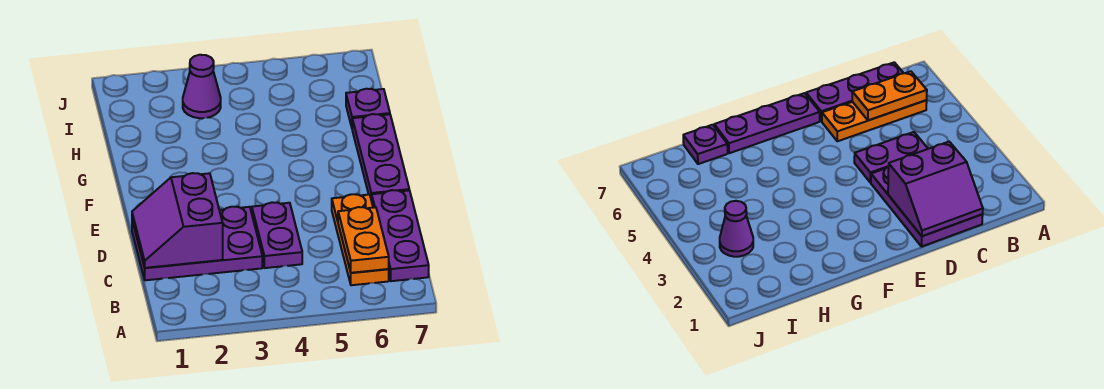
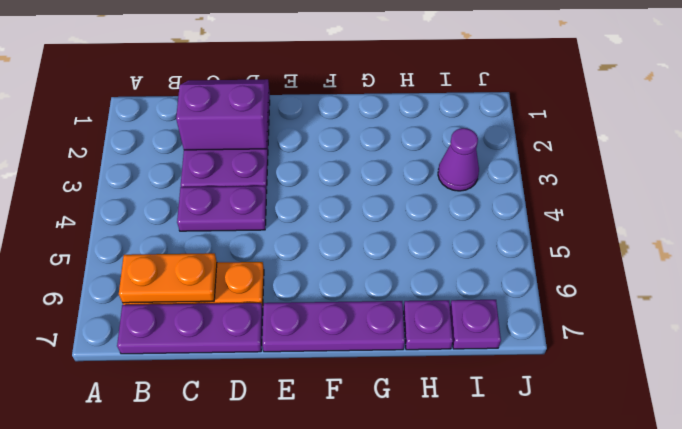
none -> purple plate I7 level 1

